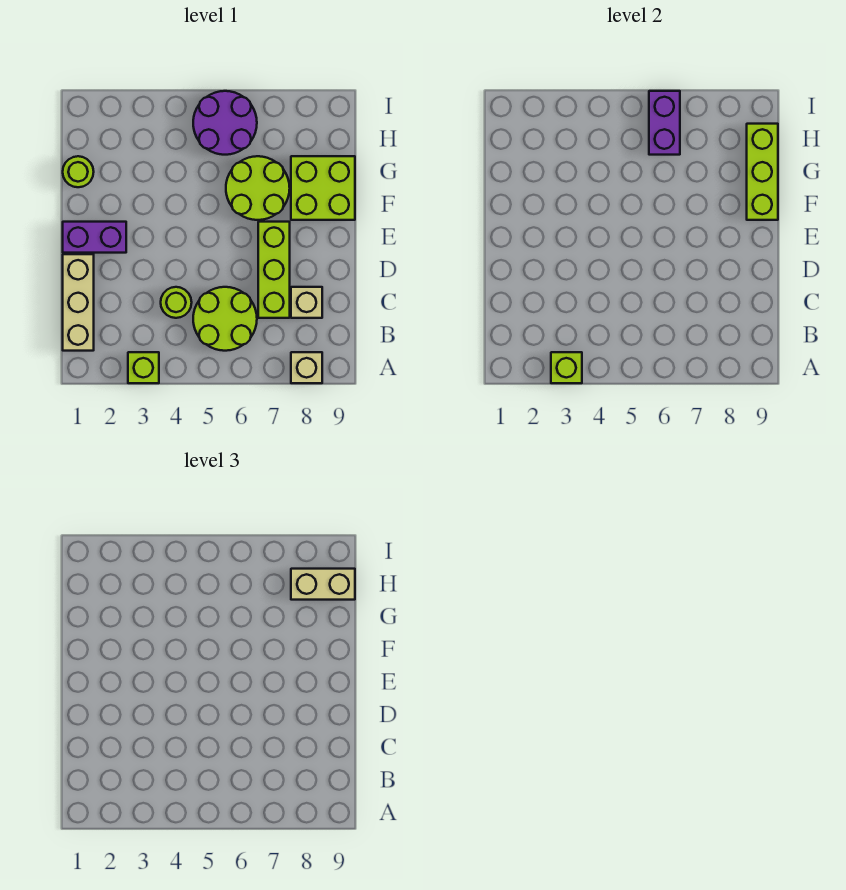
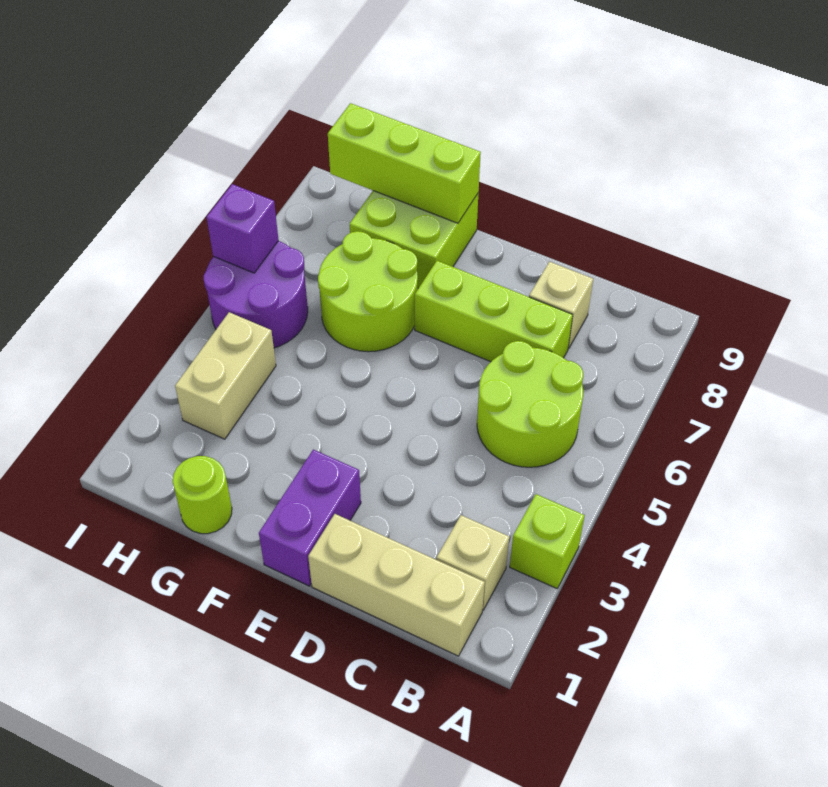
lime brick A3 level 2 -> none
tan brick A8 level 1 -> tan brick B2 level 1
lime round brick C4 level 1 -> none
purple brick H6:I6 level 2 -> purple brick I6 level 2
tan brick H8:H9 level 3 -> tan brick H3:H4 level 1

